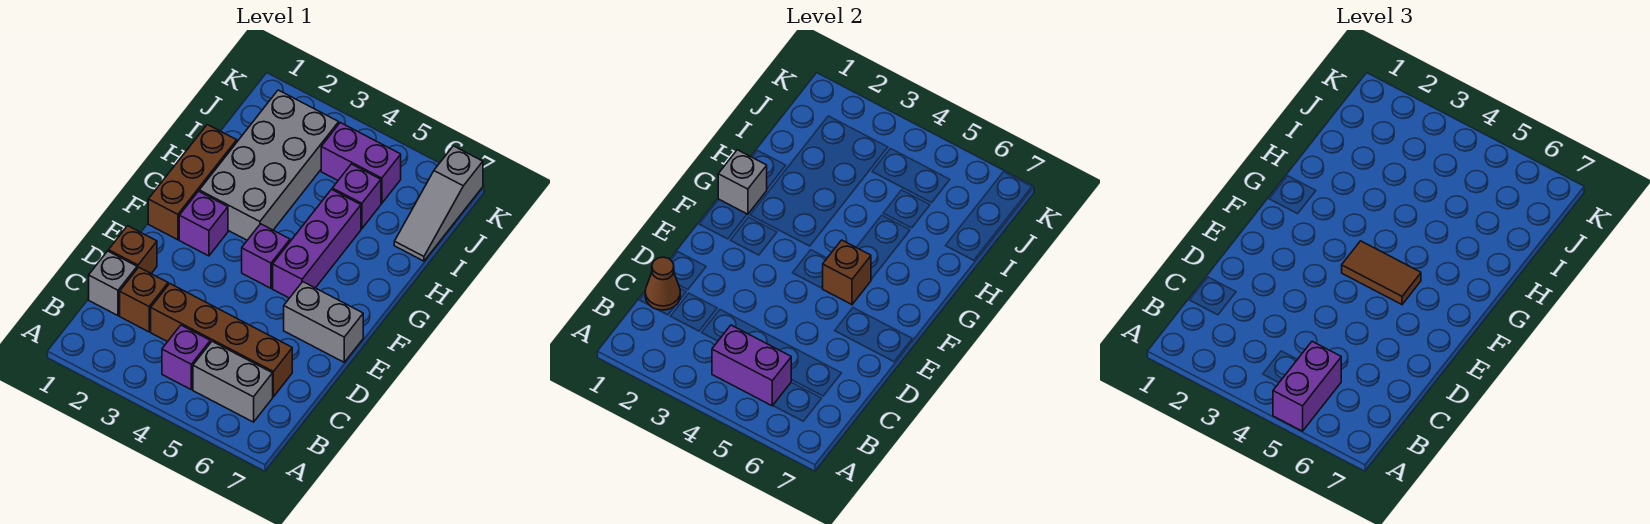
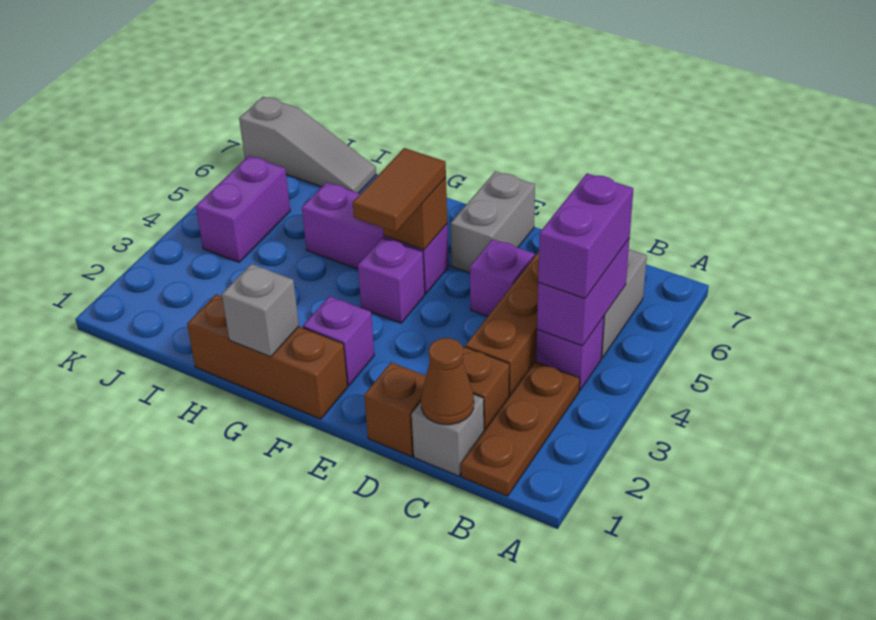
purple brick A5:B5 level 3 -> purple brick B4:B5 level 3
none -> brown plate B1:B3 level 1
grey brick G2:J3 level 1 -> none
purple brick I5 level 1 -> purple brick D5 level 1

